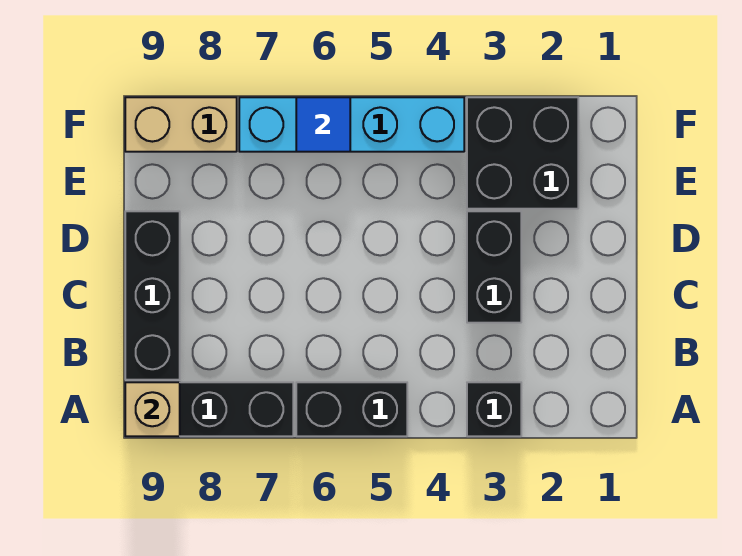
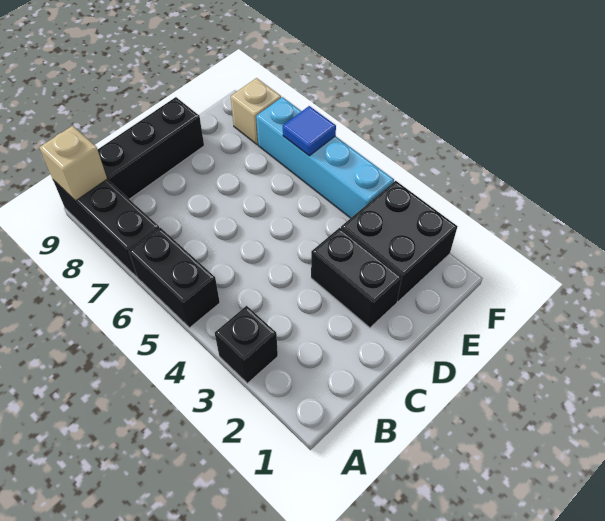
black brick C3:D3 level 1 -> black brick D2:D3 level 1
tan brick F8:F9 level 1 -> tan brick F8 level 1

